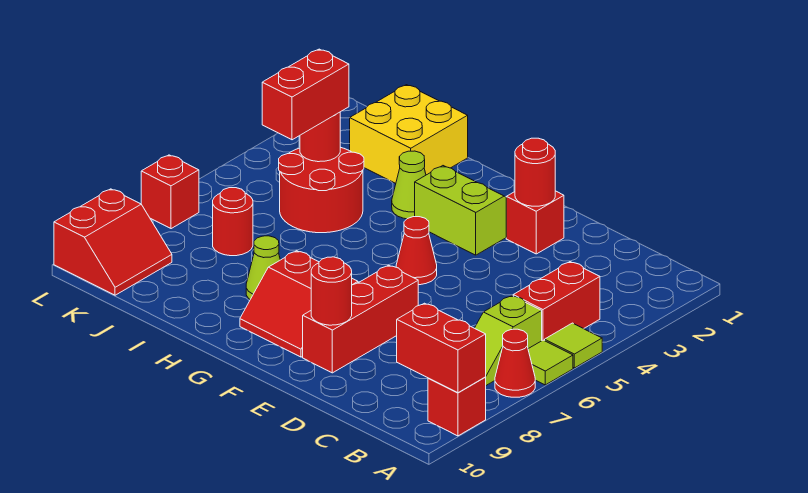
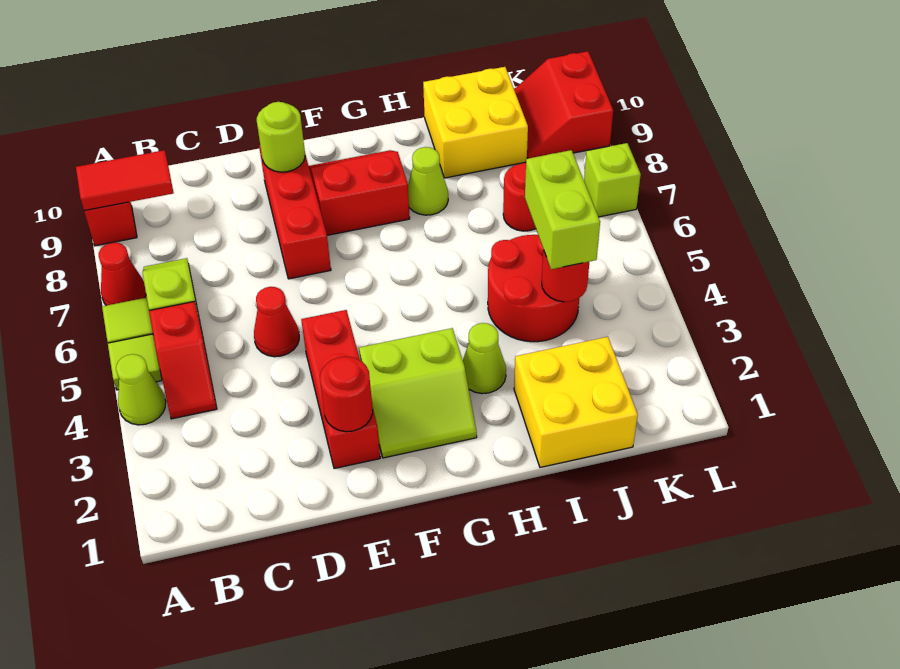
none -> lime cone A4 level 1
red brick A9:B9 level 2 -> red tile A9:B9 level 2
red brick B4:B5 level 1 -> red slope B4:B5 level 1 top 5
red brick E2 level 1 -> red brick E2:E4 level 1
red round brick E9 level 2 -> lime round brick E9 level 2
red cone F5 level 1 -> red cone D5 level 1
none -> yellow brick I9:J10 level 1
red brick J4:J5 level 3 -> lime brick J4:J5 level 3
red brick L7 level 1 -> lime brick L7 level 1

